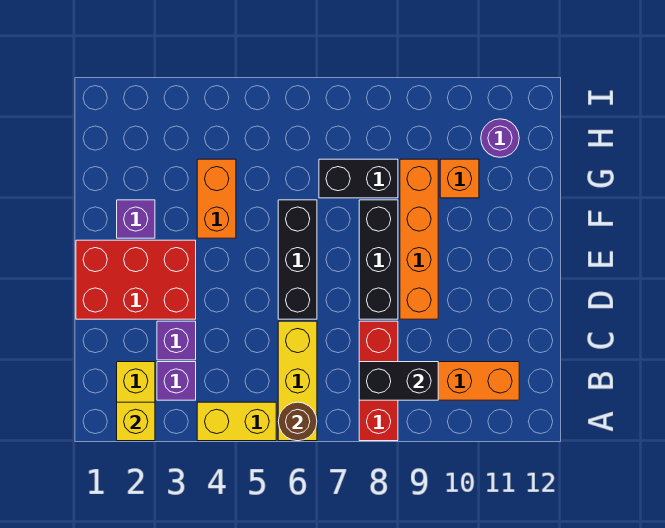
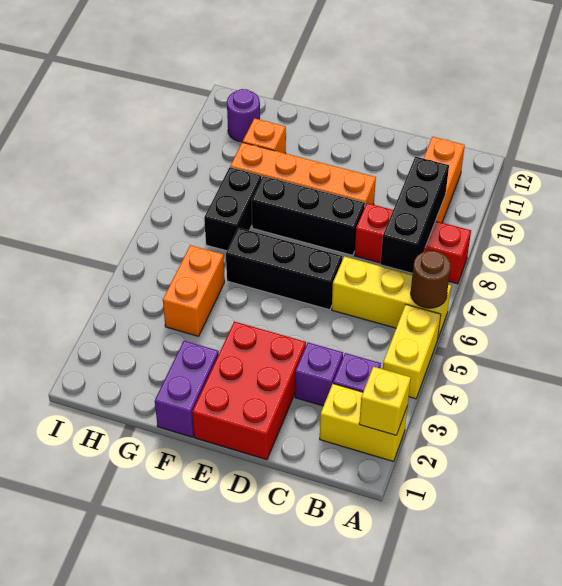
black brick B8:B9 level 2 -> black brick B7:B9 level 2
purple brick F2 level 1 -> purple brick F1:F2 level 1
orange brick F4:G4 level 1 -> orange brick G4:G5 level 1

